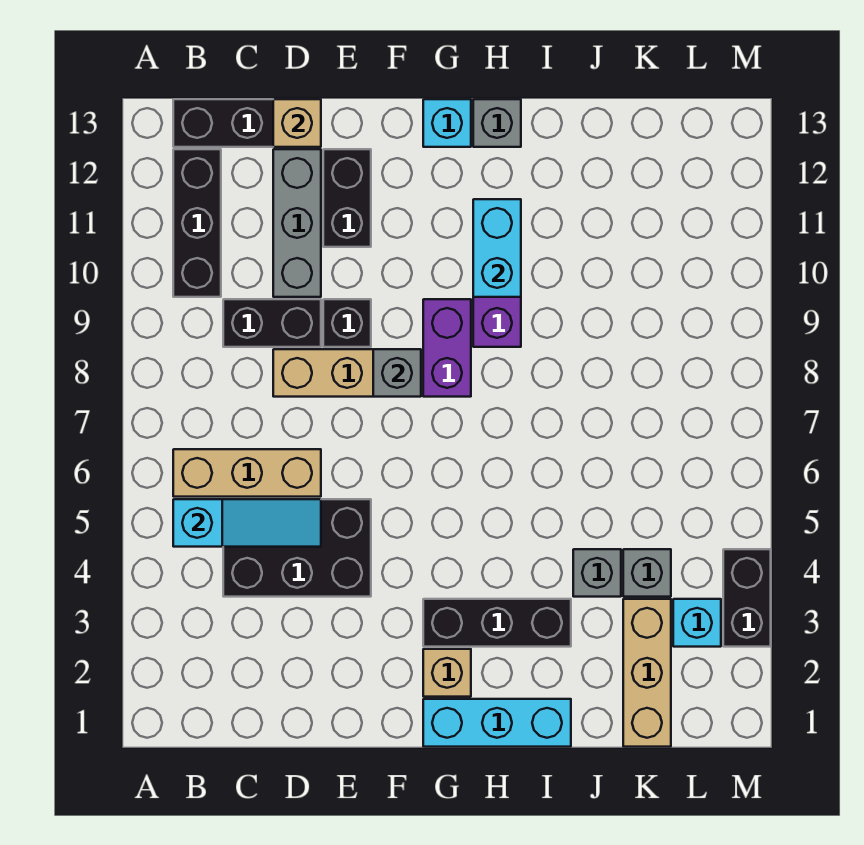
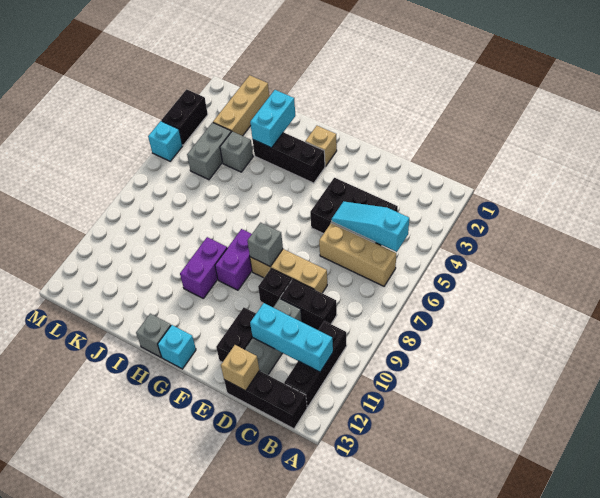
cyan brick G1:I1 level 1 -> cyan brick B11:D11 level 2
cyan brick H10:H11 level 2 -> cyan brick I2:I3 level 2
grey brick K4 level 1 -> grey brick K4:K5 level 1
cyan brick L3 level 1 -> cyan brick M5 level 1

